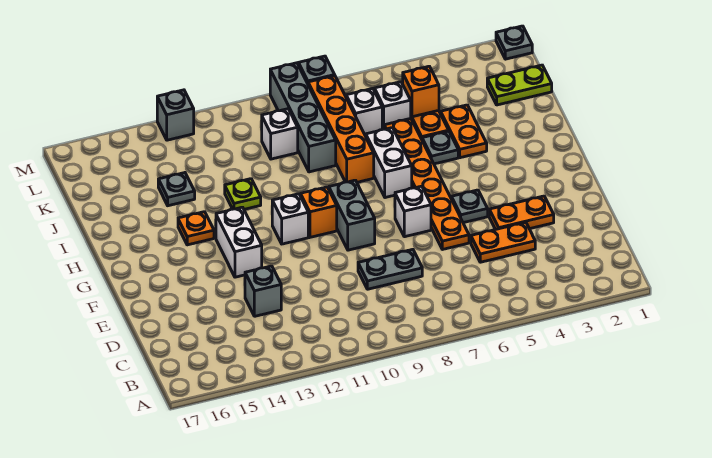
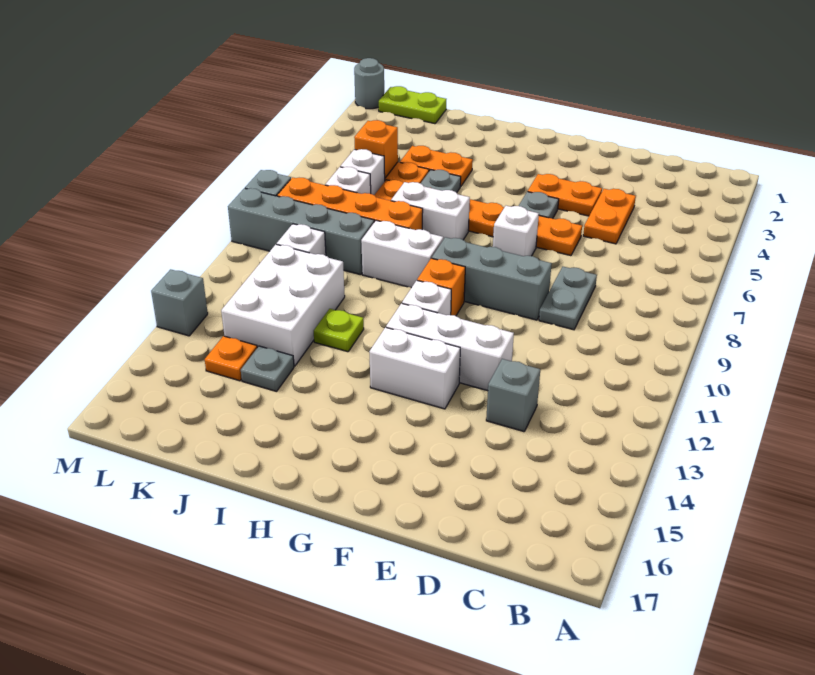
orange plate E3:E4 level 1 -> orange plate E4:F4 level 1
none -> white brick E12:G12 level 1
grey brick F9:G9 level 1 -> grey brick E9:G9 level 1
none -> white brick H9:I9 level 1
orange plate H14 level 1 -> orange plate K14 level 1
none -> white brick J11:K13 level 1
lime plate K1:K2 level 1 -> lime plate K1:L1 level 1
grey plate M1 level 1 -> grey round brick M1 level 1

